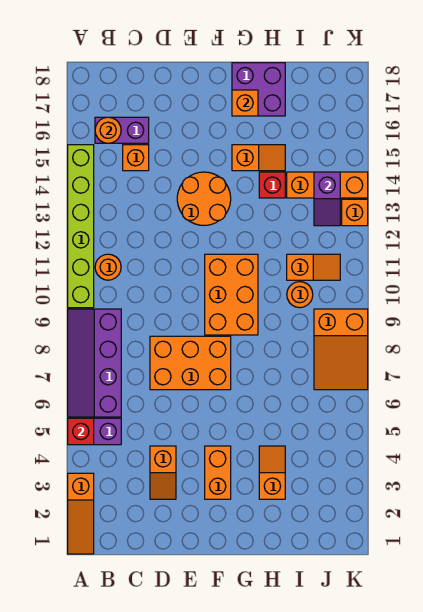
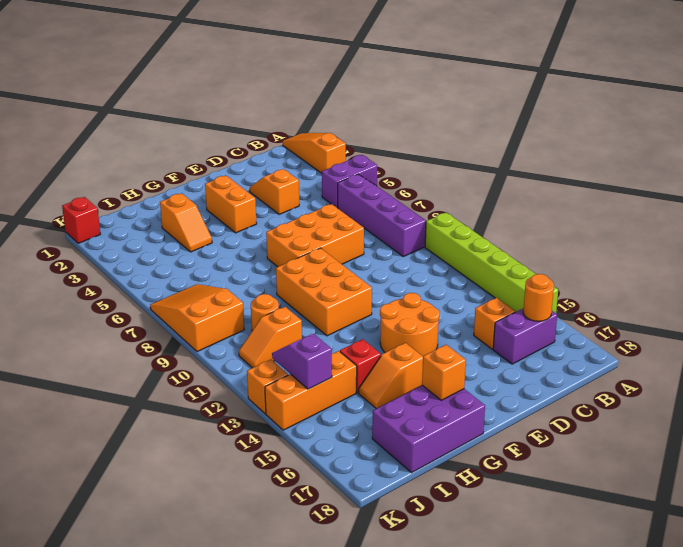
red brick A5 level 2 -> red brick K1 level 1
orange round brick B11 level 1 -> none
purple brick G17:H18 level 1 -> purple brick G17:I18 level 1

